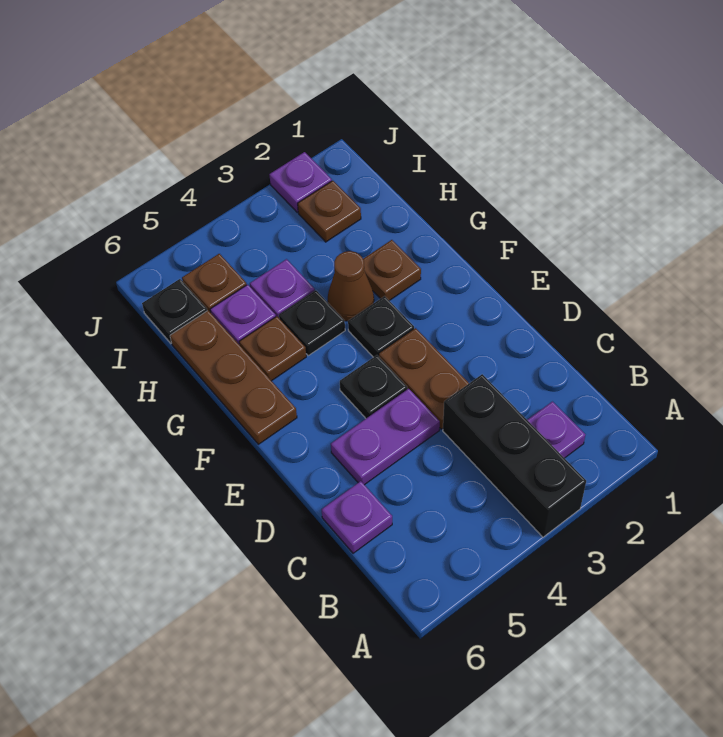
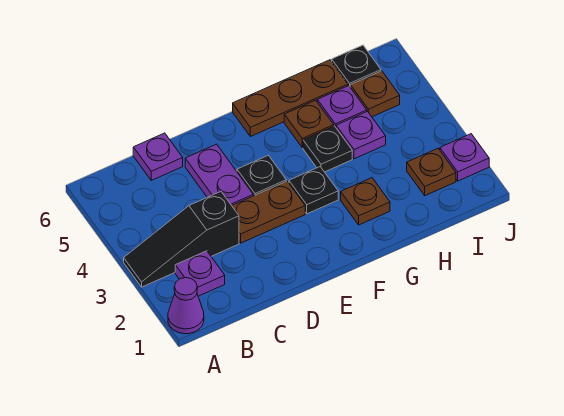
none -> purple cone A1 level 1
black brick A3:C3 level 1 -> black slope A3:C3 level 1 top C
brown cone G3 level 1 -> none

